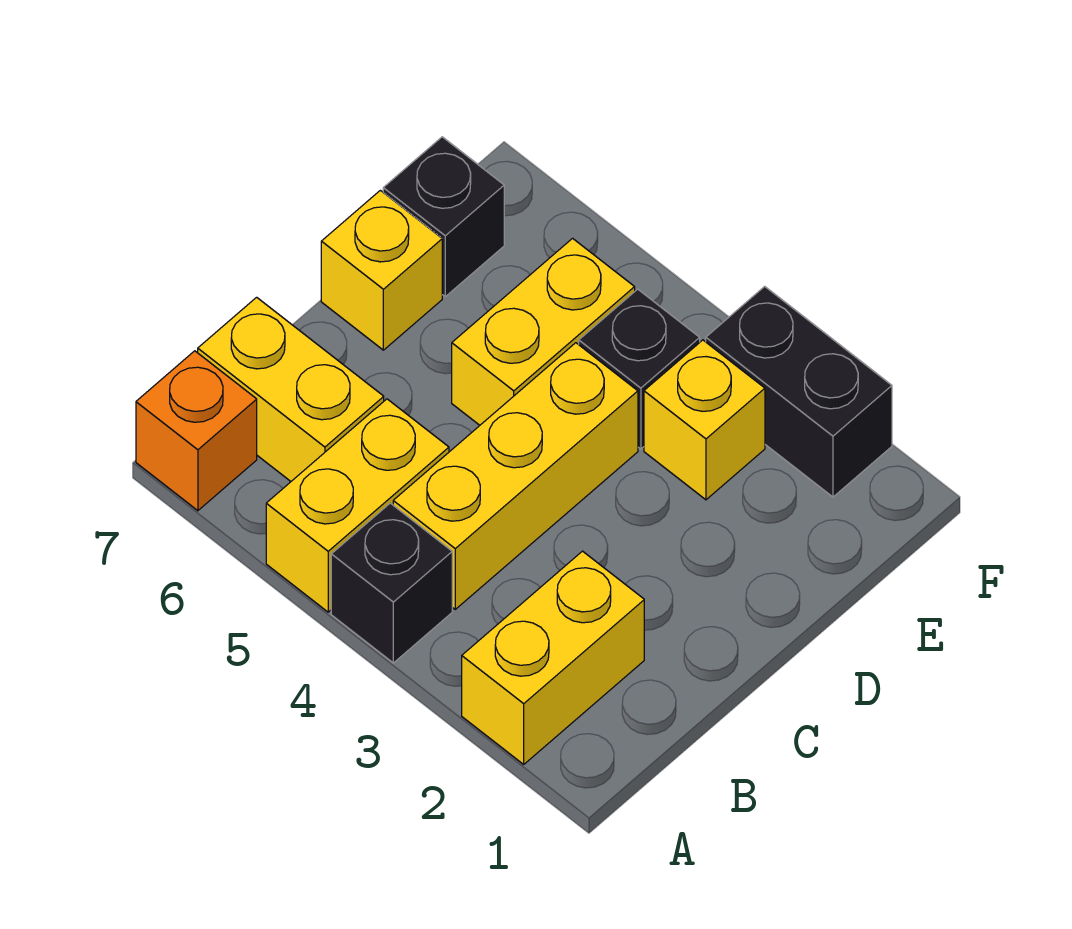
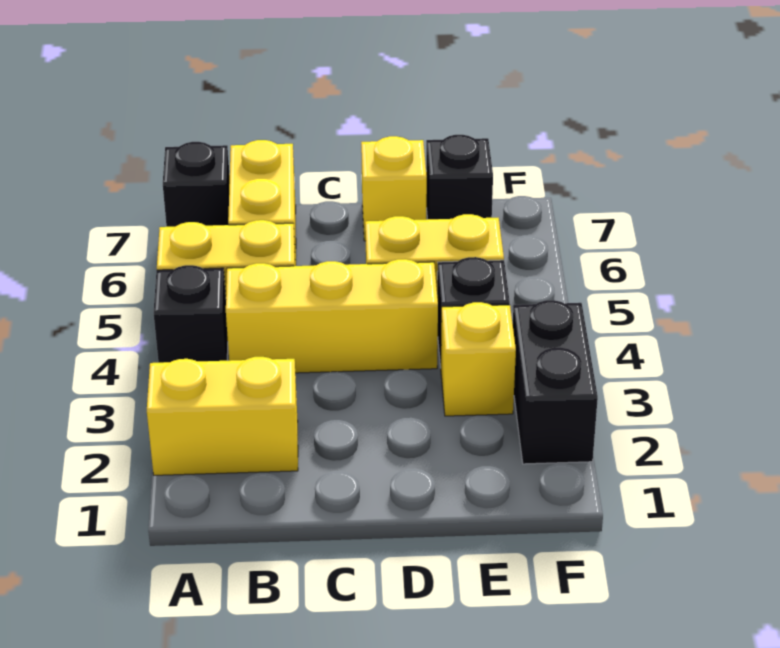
orange brick A7 level 1 -> black brick A7 level 1

